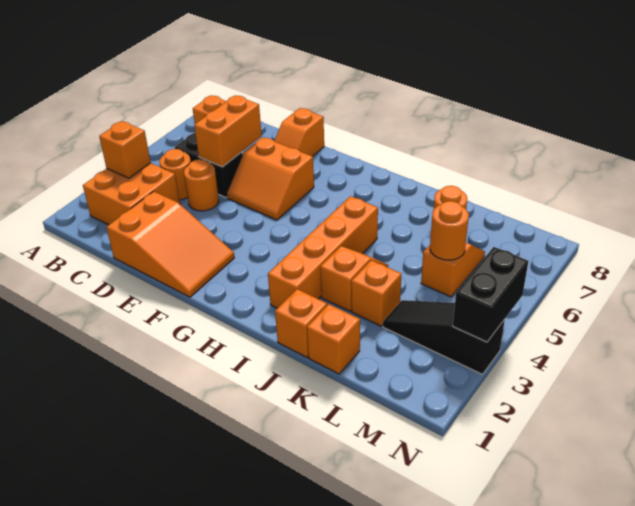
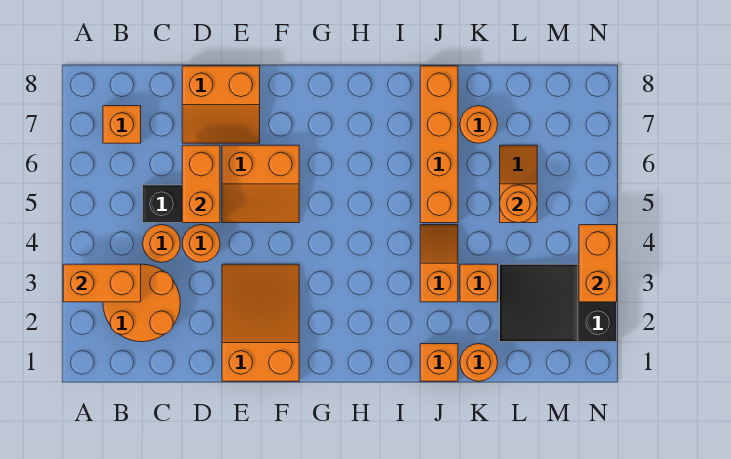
orange brick B2:C3 level 1 -> orange round brick B2:C3 level 1
orange brick B3 level 2 -> orange brick A3:B3 level 2
orange slope D1:F2 level 1 top D -> orange slope E1:F3 level 1 top 1
orange slope E7:E8 level 1 top 8 -> orange slope D7:E8 level 1 top 8
orange brick I2:I5 level 1 -> orange brick J5:J8 level 1
orange brick K1 level 1 -> orange round brick K1 level 1
black slope L3:N3 level 1 top N -> black slope L2:N3 level 1 top N
black brick N3:N4 level 2 -> orange brick N3:N4 level 2

